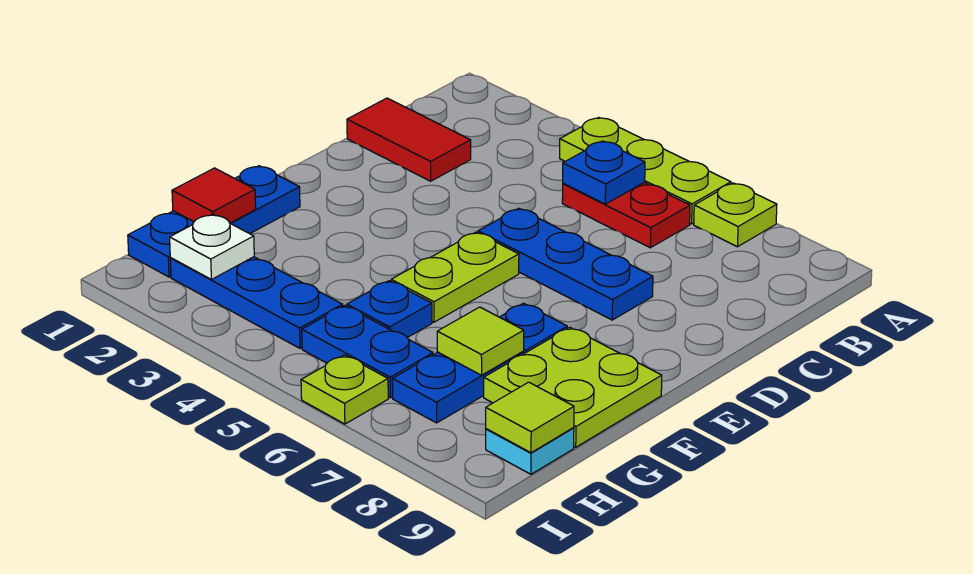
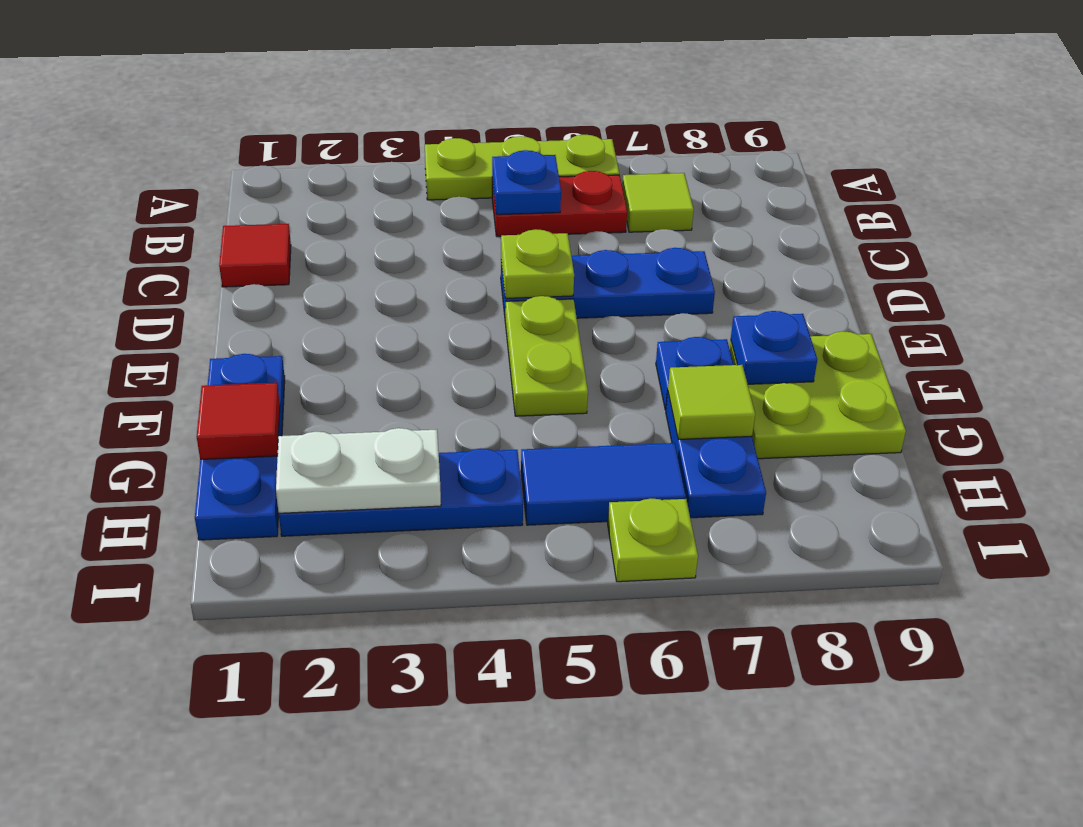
lime plate A7 level 1 -> lime plate D5 level 2
red tile C1:C2 level 1 -> red tile C1 level 1
blue plate G5 level 1 -> blue plate F8 level 2
white plate H2 level 2 -> white plate H2:H3 level 2
blue plate H5:H6 level 1 -> blue tile H5:H6 level 1
cyan plate H9 level 1 -> none
lime tile H9 level 2 -> lime tile B7 level 1

